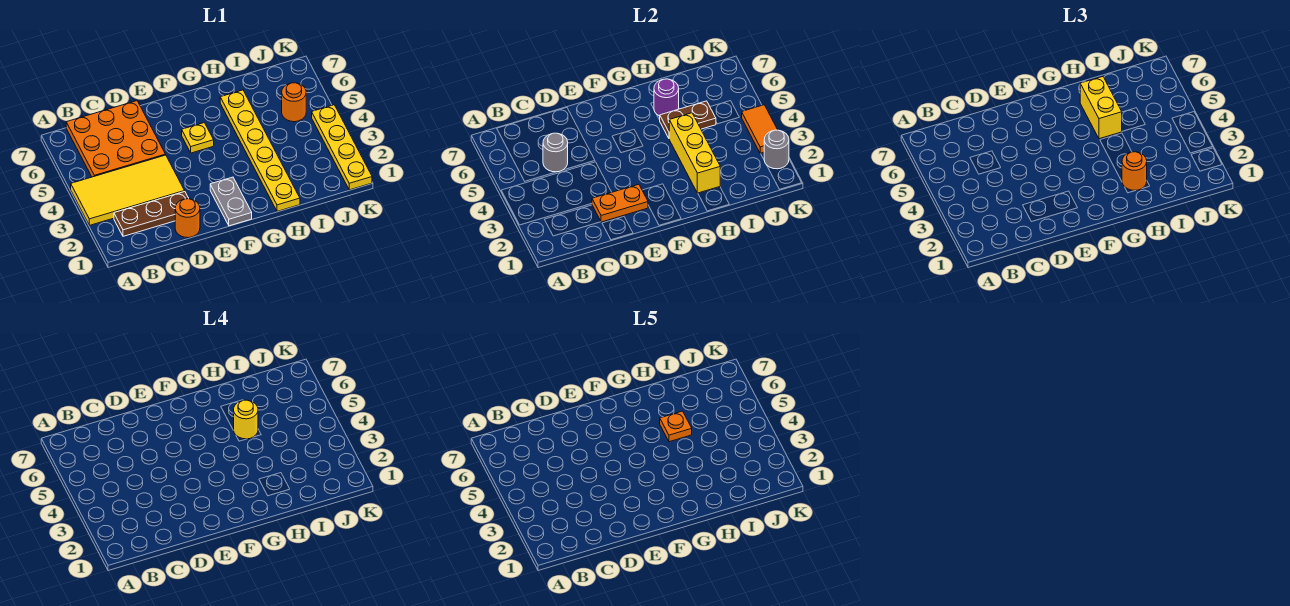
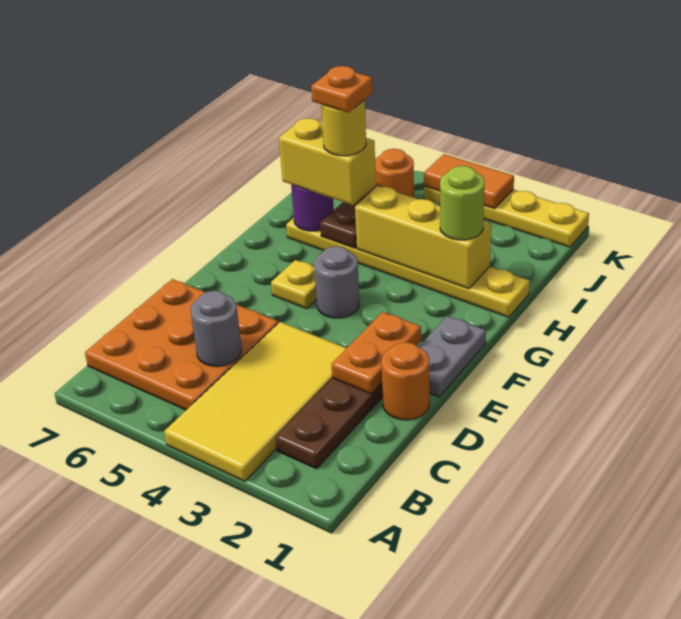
grey plate F1:F2 level 1 -> grey plate E1:F1 level 1
orange round brick H2 level 3 -> lime round brick H2 level 3
grey round brick K2 level 2 -> grey round brick F4 level 1

